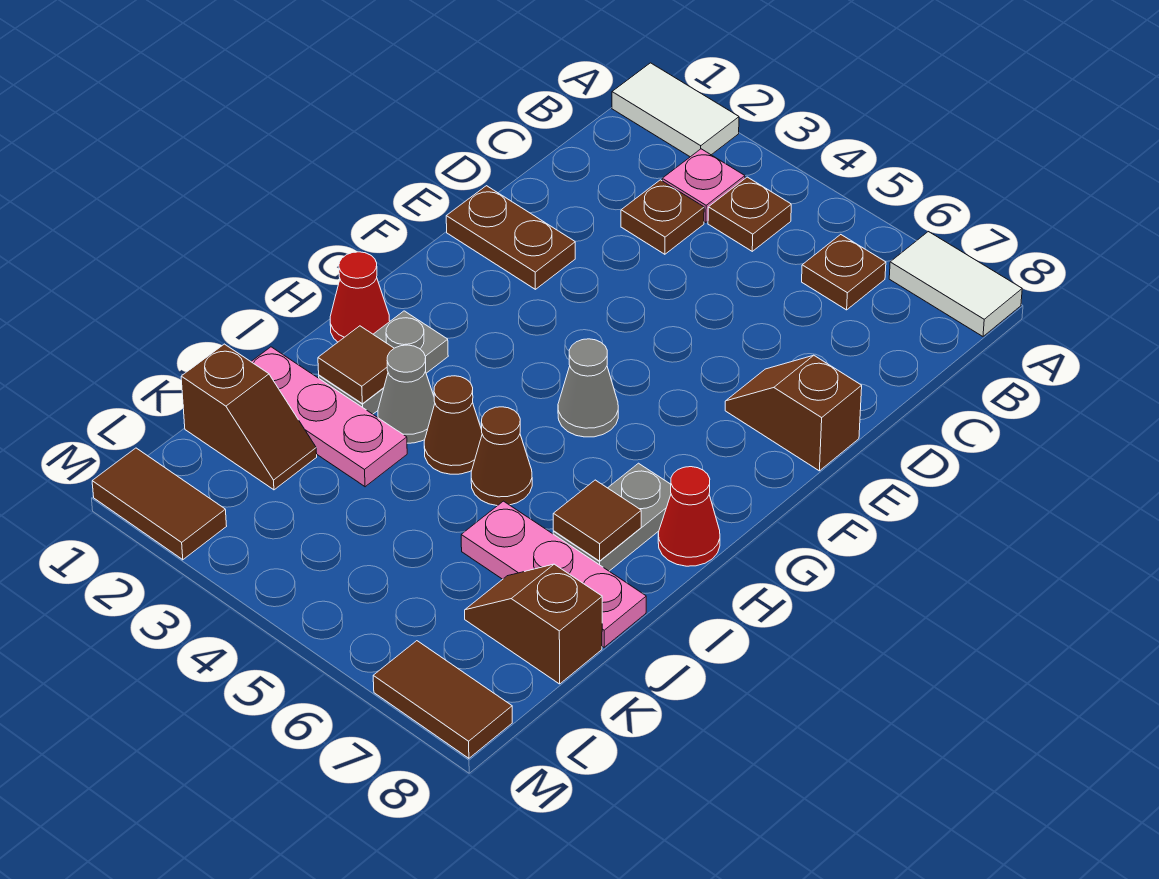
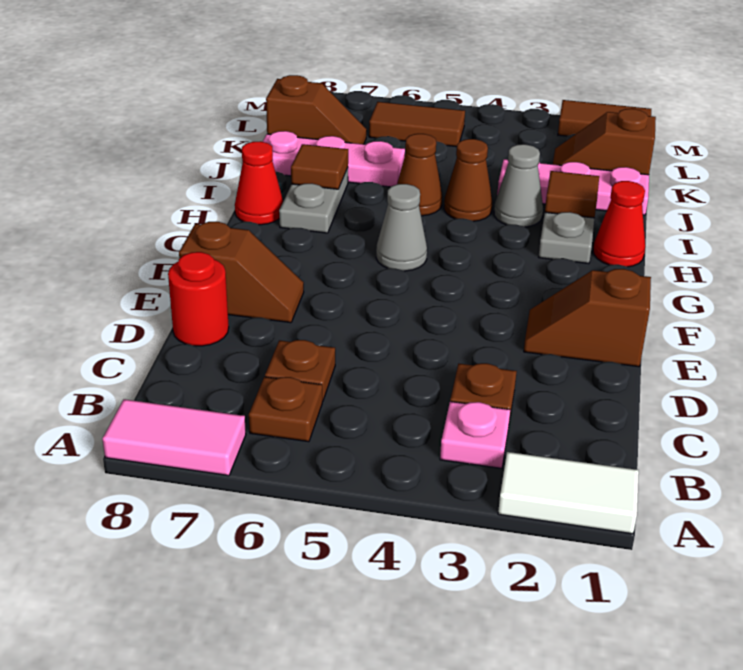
white tile A7:A8 level 1 -> pink tile A7:A8 level 1
brown plate B4 level 1 -> brown plate C6 level 1
none -> red round brick D8 level 1
brown plate E1:E2 level 1 -> brown slope E1:E2 level 1 top 1
brown tile M7:M8 level 1 -> brown tile L5:L6 level 1

